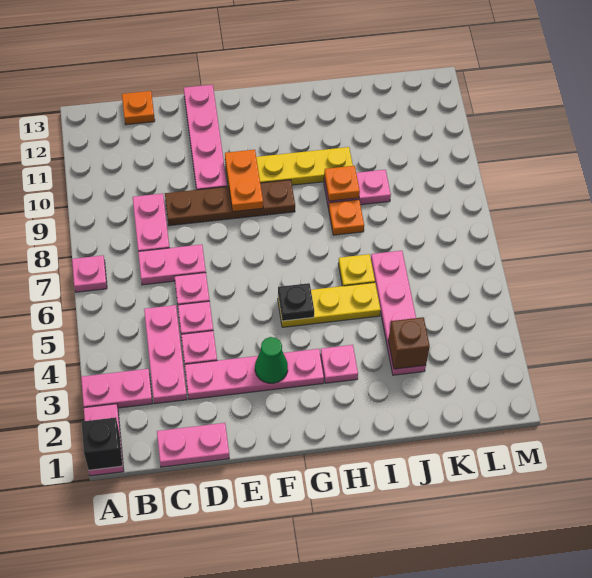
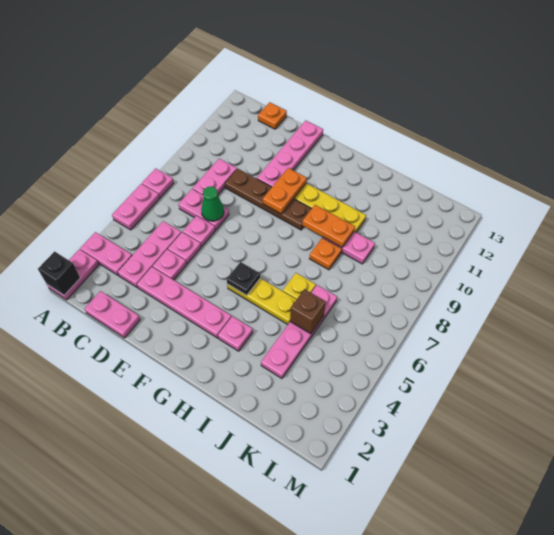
none -> pink plate A5:A6 level 1
green cone F3 level 2 -> green cone D7 level 2
orange plate I9 level 2 -> orange plate H9:I9 level 2
brown brick J3 level 2 -> brown brick J5 level 2

